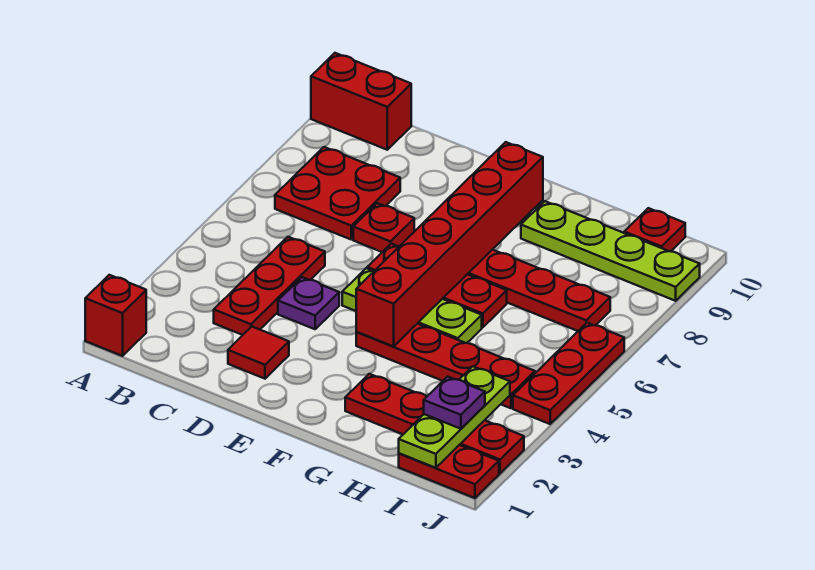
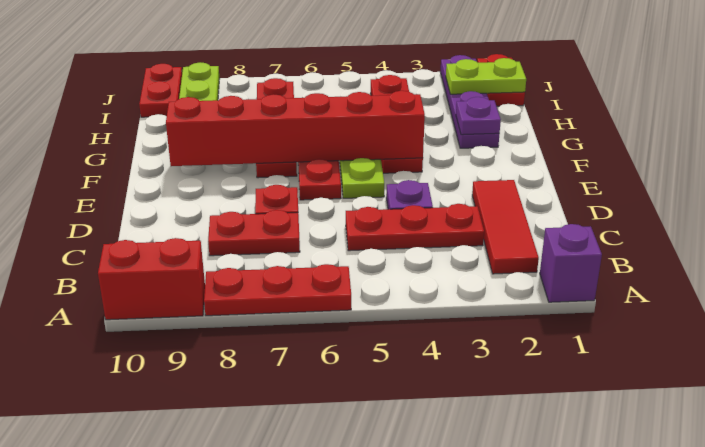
red brick A1 level 1 -> purple brick A1 level 1
red brick A10:B10 level 1 -> red brick A9:A10 level 1
red plate B7:C8 level 1 -> red plate C7:C8 level 1
red tile D2 level 1 -> red tile B2:D2 level 1
red plate G2:J2 level 1 -> purple plate G2:J2 level 1
lime plate I1:I3 level 2 -> lime plate I1:I2 level 2
purple plate I2 level 3 -> purple plate G2 level 2
red plate I10 level 1 -> red plate I10:J10 level 1
red plate J4:J6 level 1 -> red plate A6:A8 level 1

